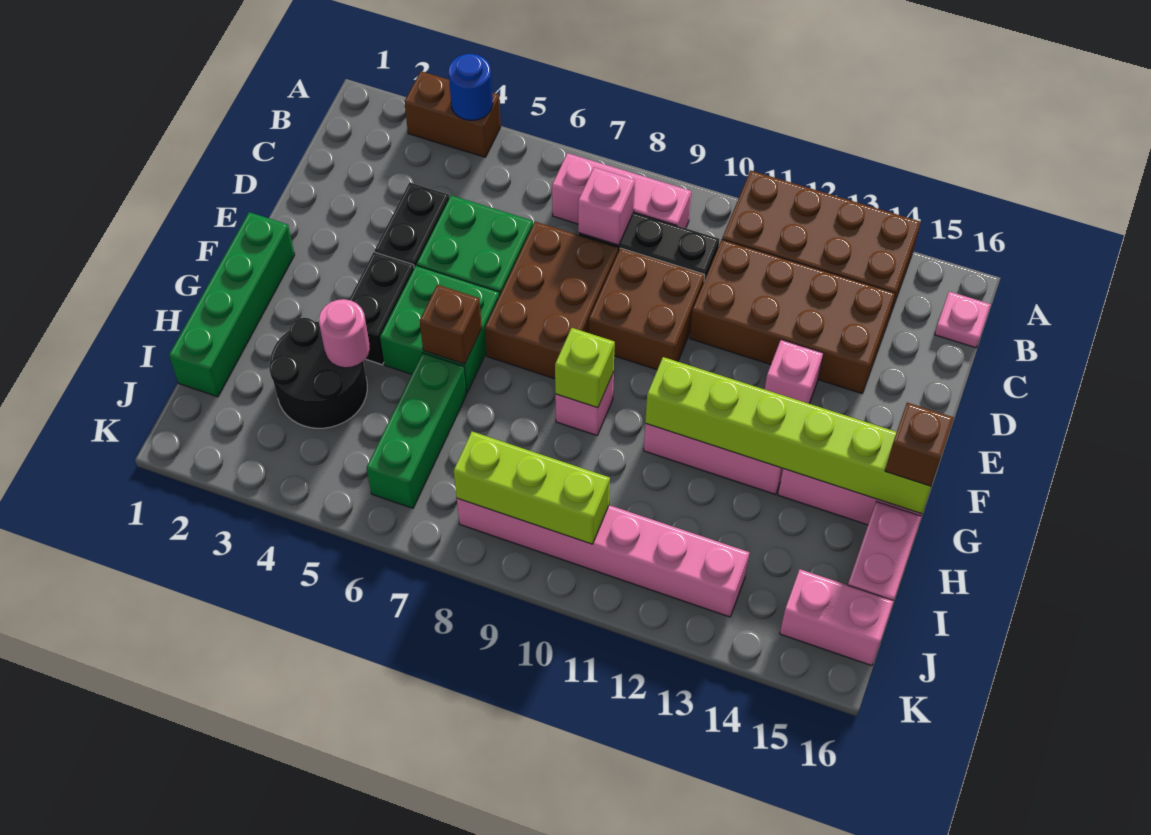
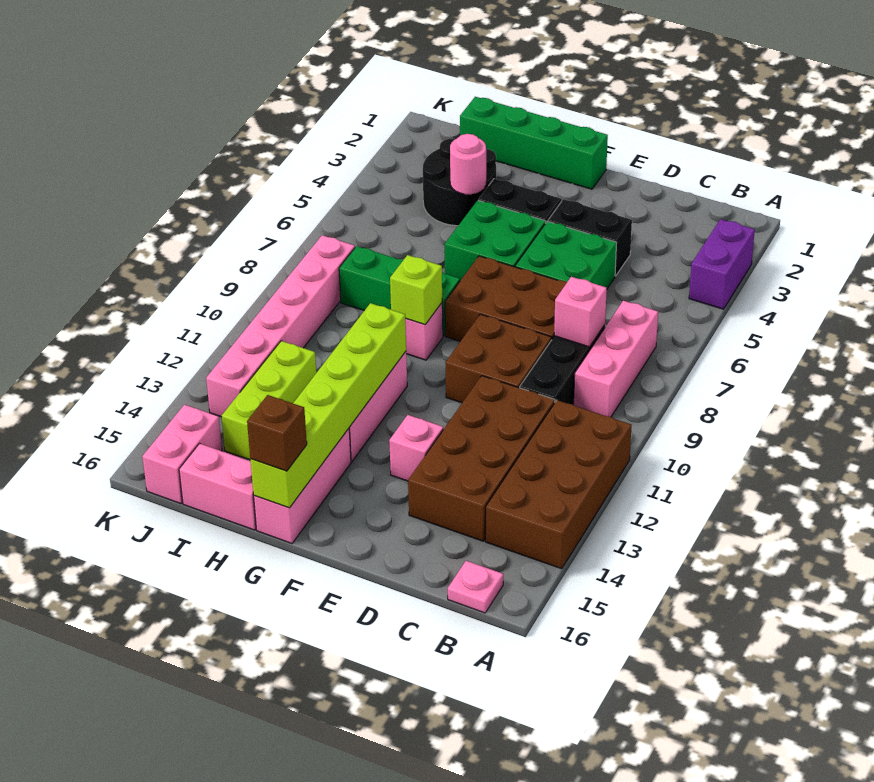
brown brick A3:A4 level 1 -> purple brick A3:A4 level 1
blue round brick A4 level 2 -> none
brown brick G6 level 2 -> none
green brick H6:J6 level 1 -> green brick G8:I8 level 1
lime brick J8:J10 level 2 -> lime brick I12:I14 level 1

